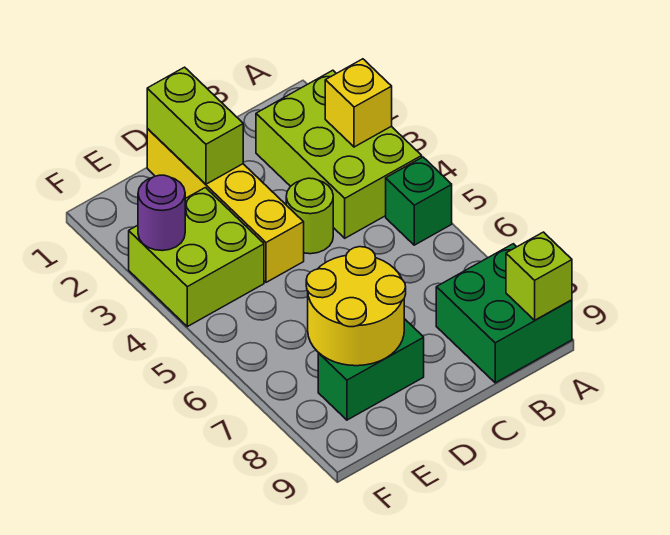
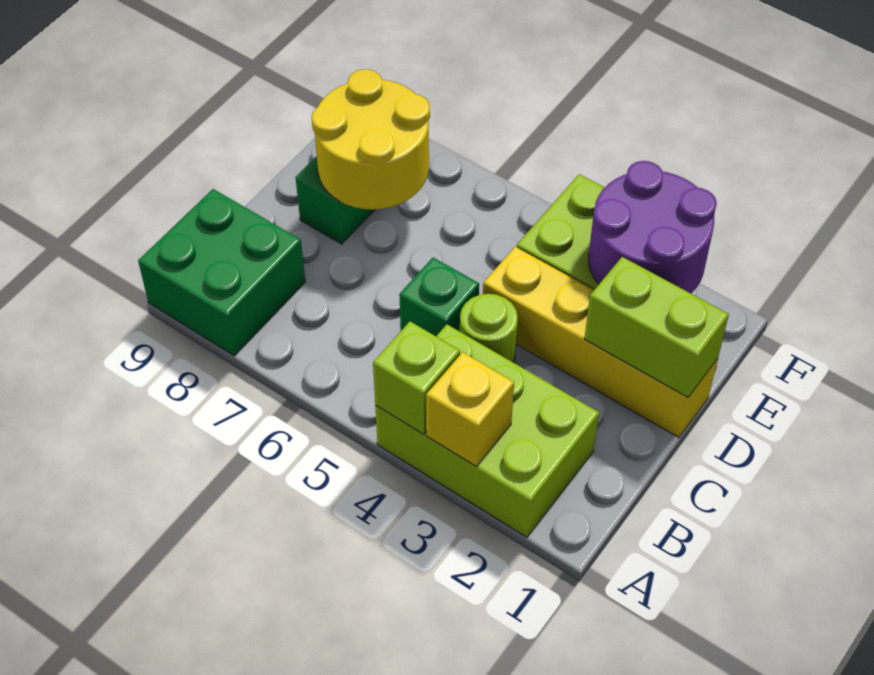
green brick A5 level 1 -> green brick C5 level 1
lime brick A9 level 2 -> lime brick A4 level 2
purple round brick F3 level 2 -> purple round brick E2:F3 level 2

